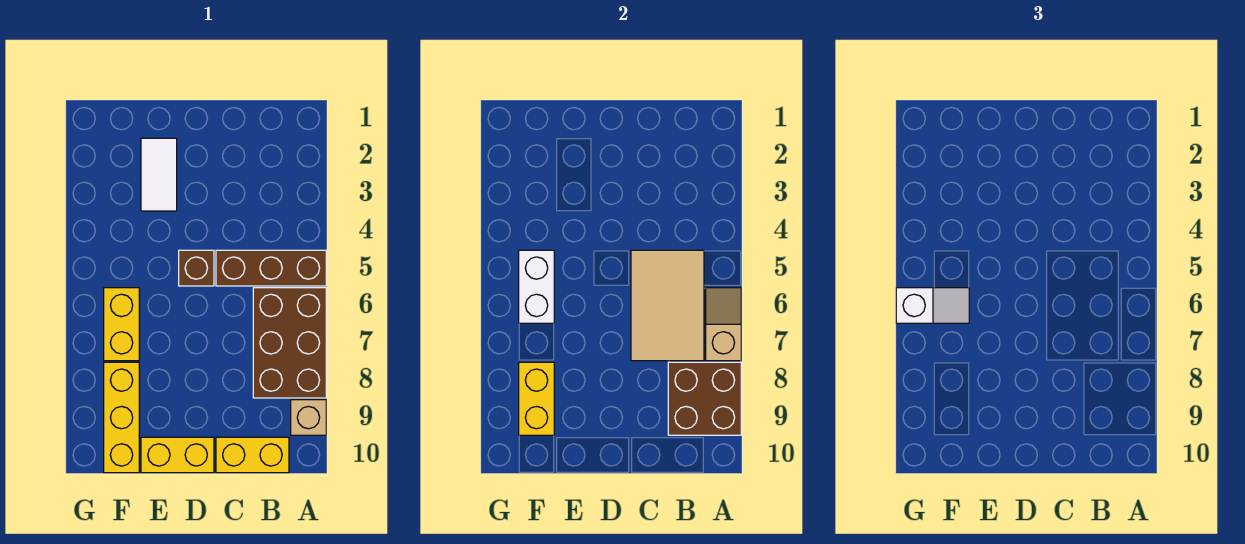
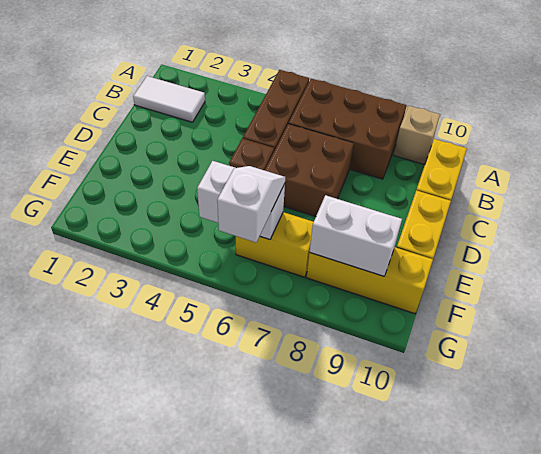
tan slope A6:A7 level 2 top 7 -> none
brown brick A8:B9 level 2 -> brown brick C6:D7 level 1
tan tile B5:C7 level 2 -> none
white tile E2:E3 level 1 -> white tile B1:B2 level 1
yellow brick F8:F9 level 2 -> white brick F8:F9 level 2

